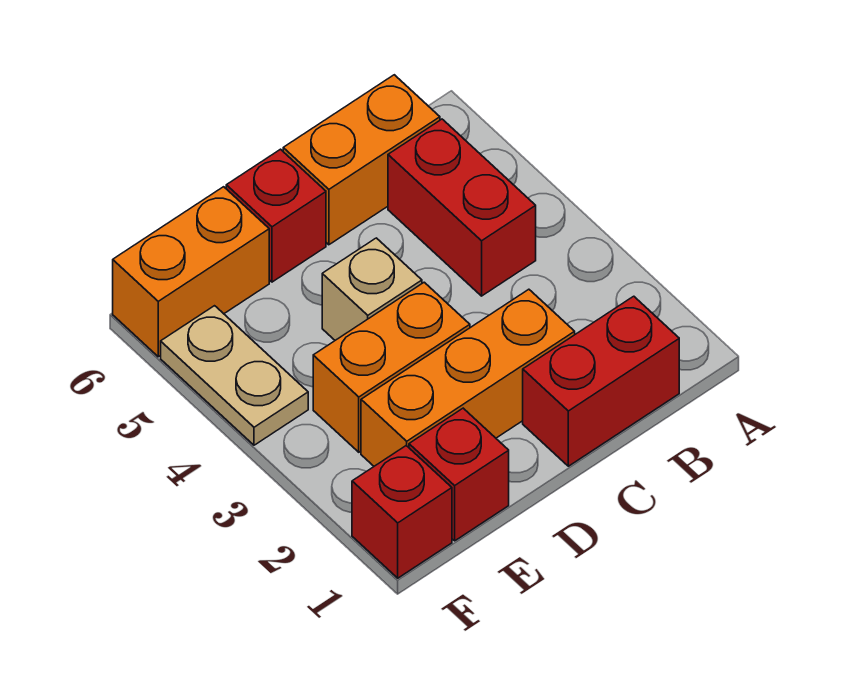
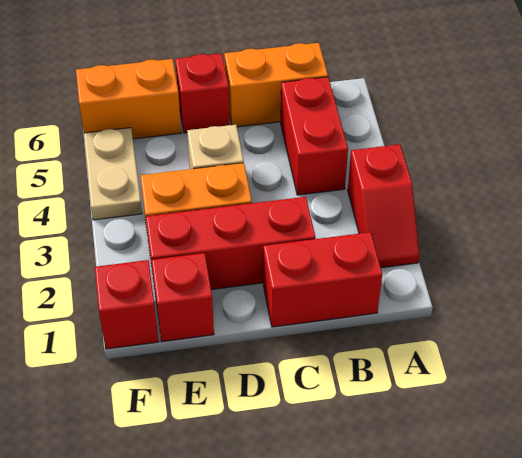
none -> red slope A2:A3 level 1 top 3
orange brick C2:E2 level 1 -> red brick C2:E2 level 1

